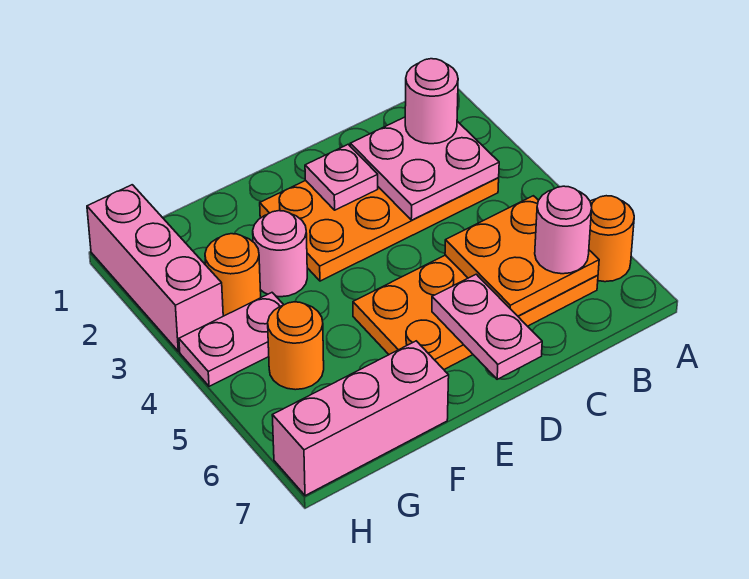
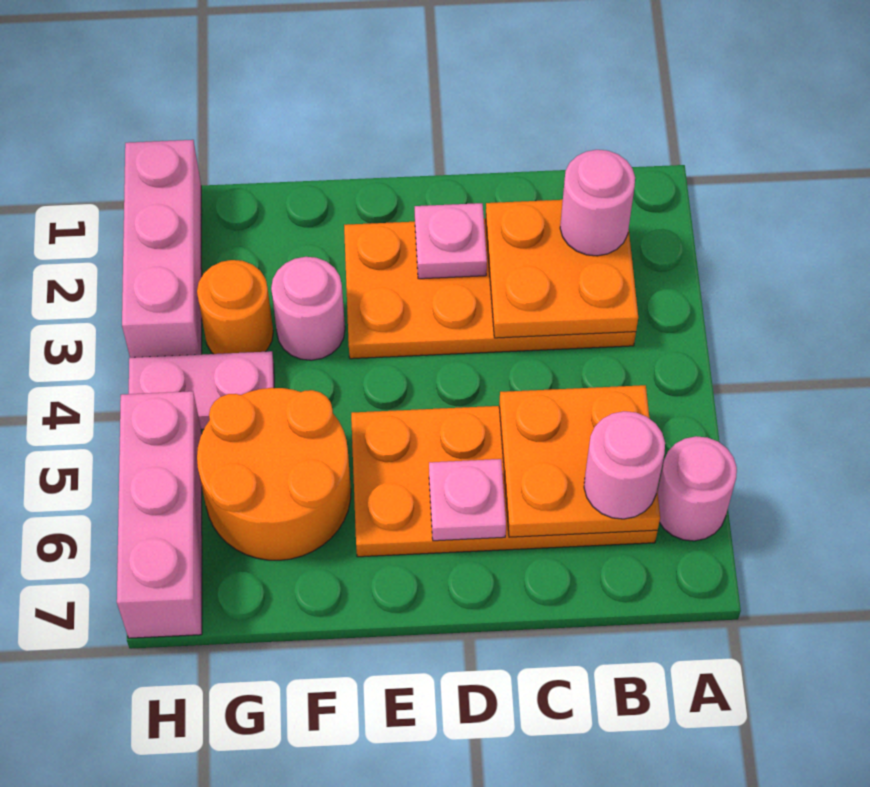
orange round brick A6 level 1 -> pink round brick A6 level 1
pink plate B2:C3 level 2 -> orange plate B2:C3 level 2
pink plate D6:D7 level 2 -> pink plate D6 level 2
pink brick F7:H7 level 1 -> pink brick H5:H7 level 1
orange round brick G5 level 1 -> orange round brick F5:G6 level 1

